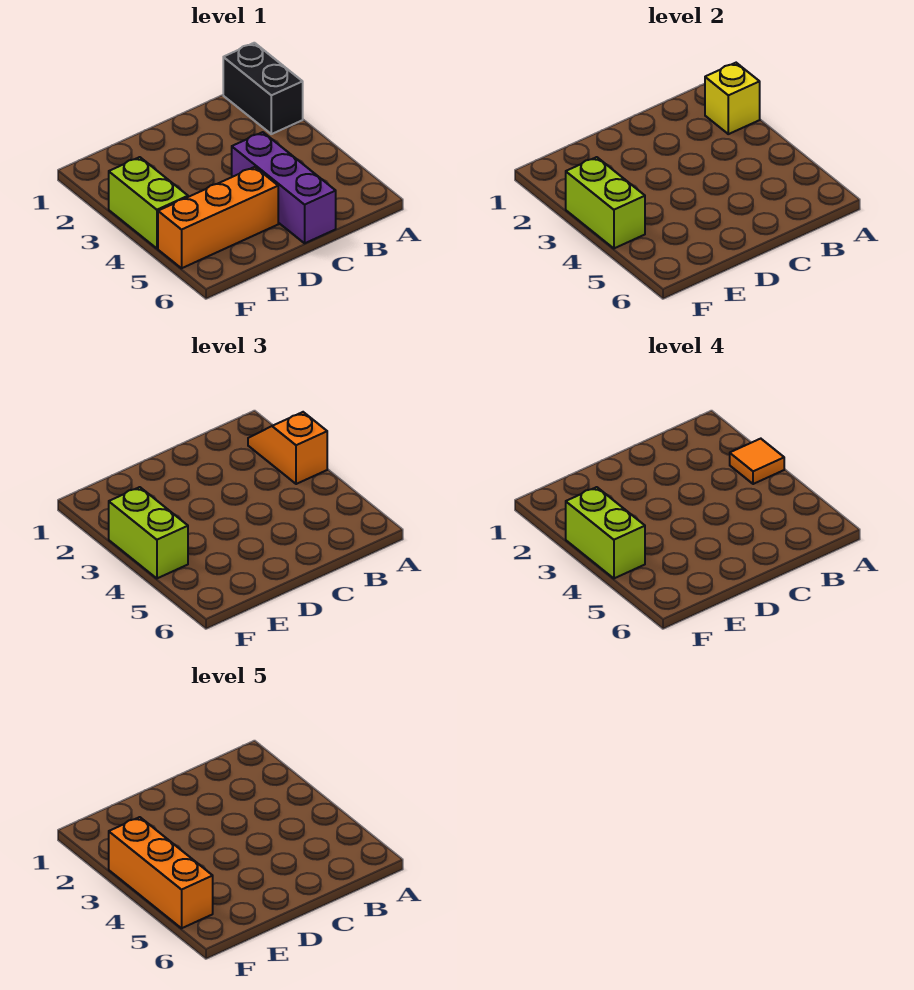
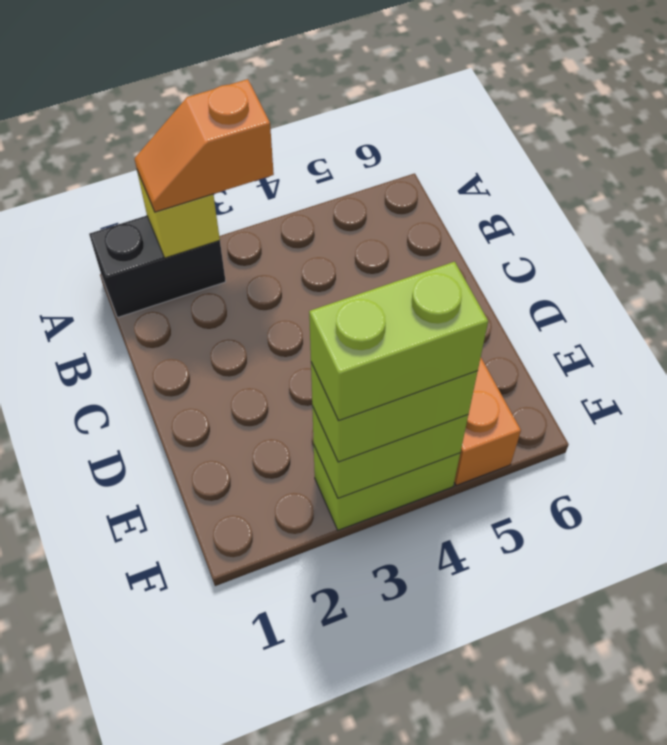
orange tile A3 level 4 -> none
purple brick C4:C6 level 1 -> none
orange brick F3:F5 level 5 -> none

